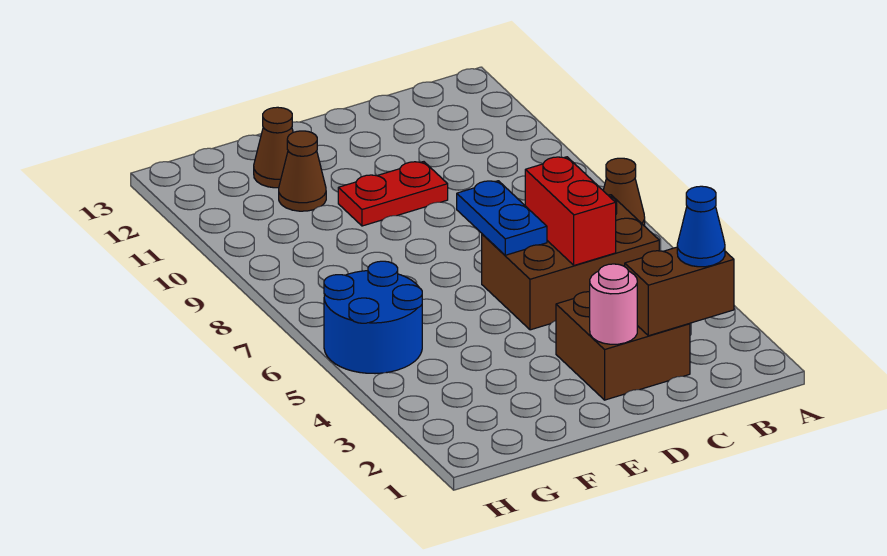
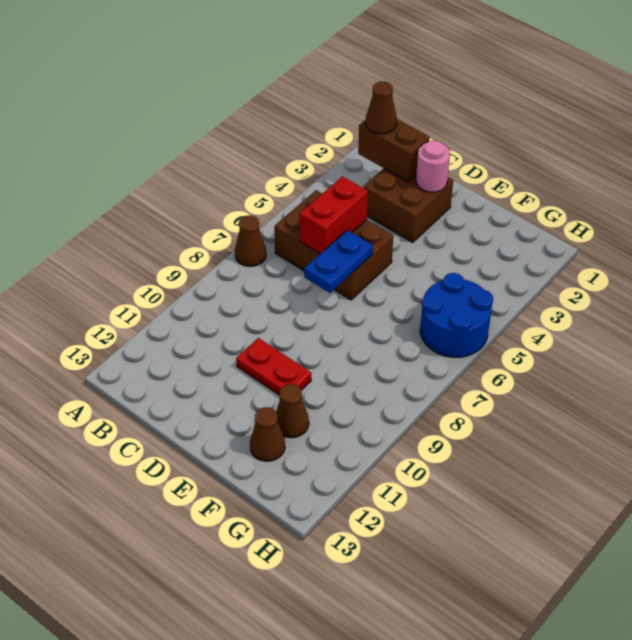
blue cone B2 level 3 -> brown cone B2 level 3

